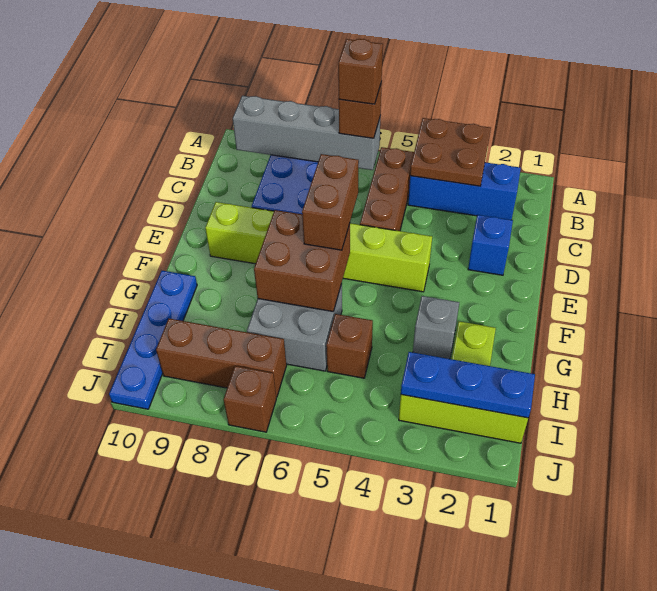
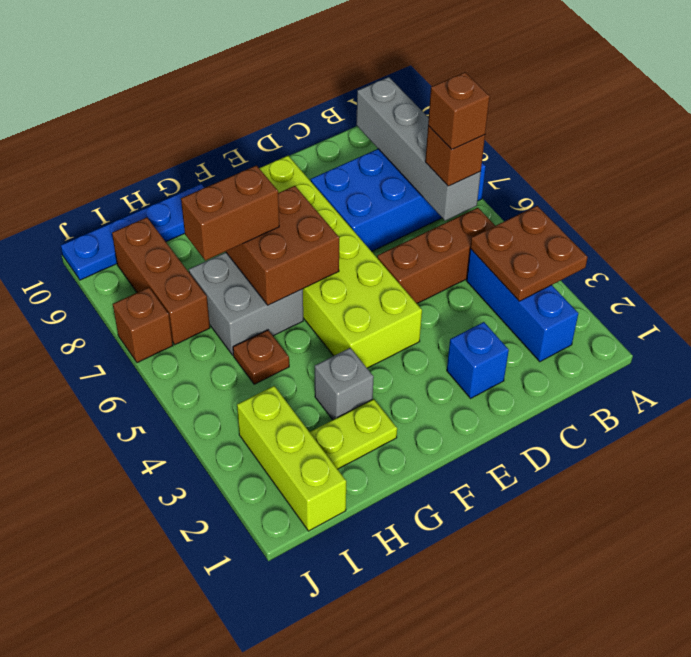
lime brick E4:E9 level 1 -> lime brick E4:F9 level 1
brown brick E6:F6 level 3 -> brown brick G7:H7 level 3
brown brick H5 level 1 -> brown plate H5 level 1
blue plate I1:I3 level 2 -> none

